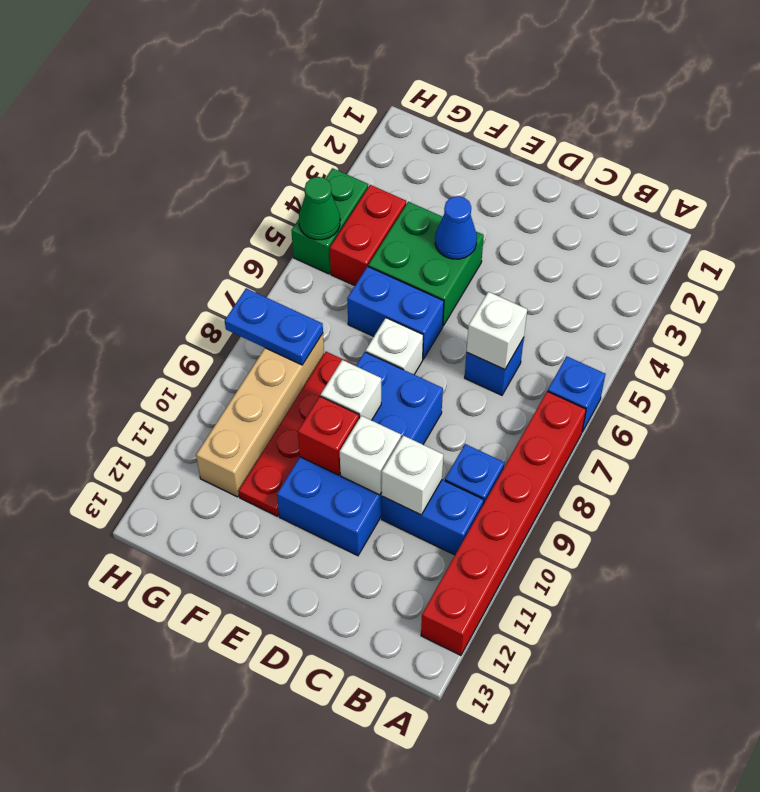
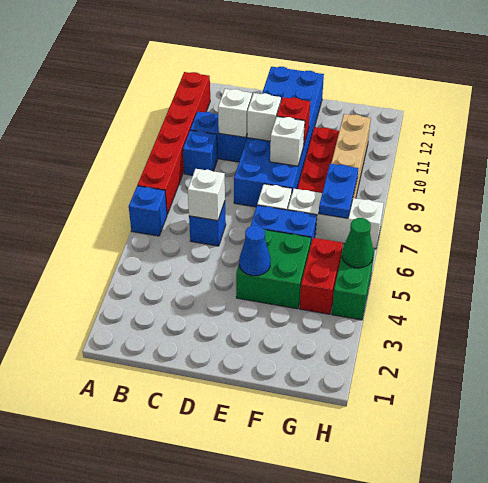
blue brick D8:E11 level 1 -> blue brick D8:E13 level 1
none -> white brick F7:H7 level 1
blue plate G8:H8 level 2 -> blue plate G7:G8 level 2

